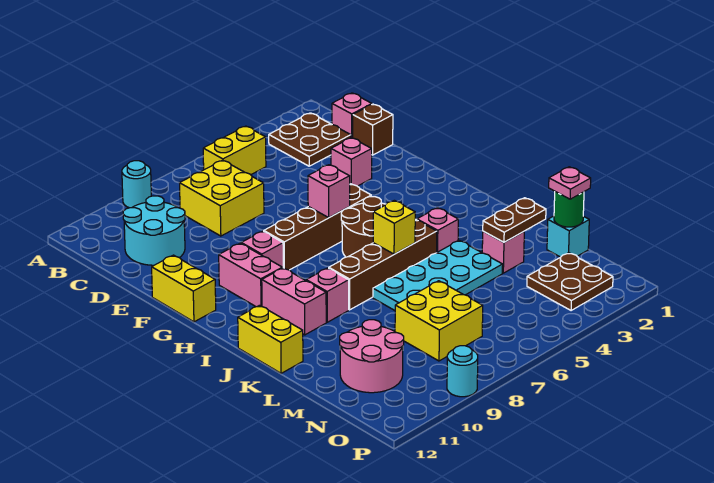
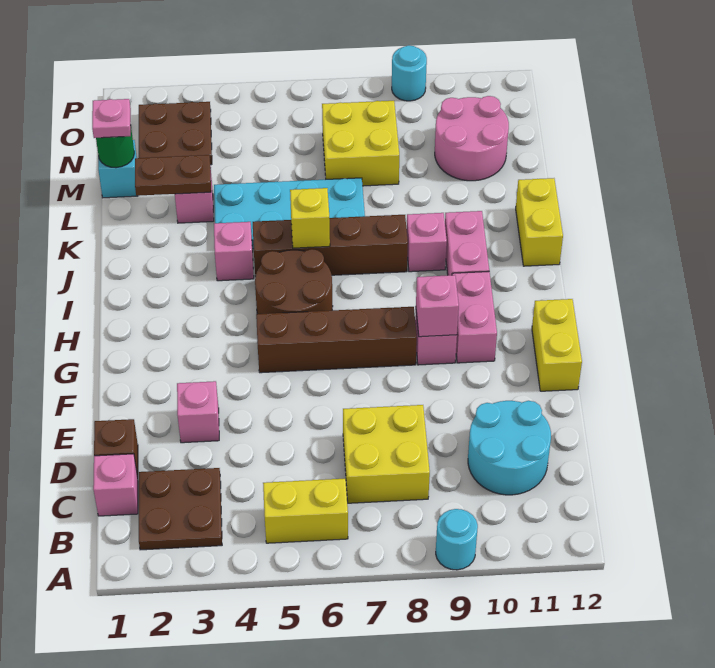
pink brick G6 level 2 -> pink brick G9 level 2

